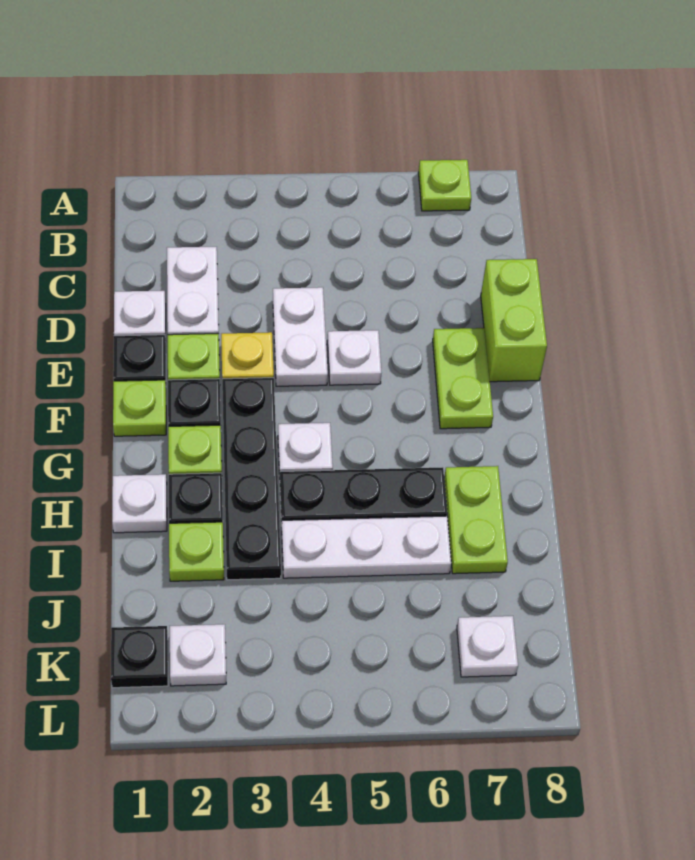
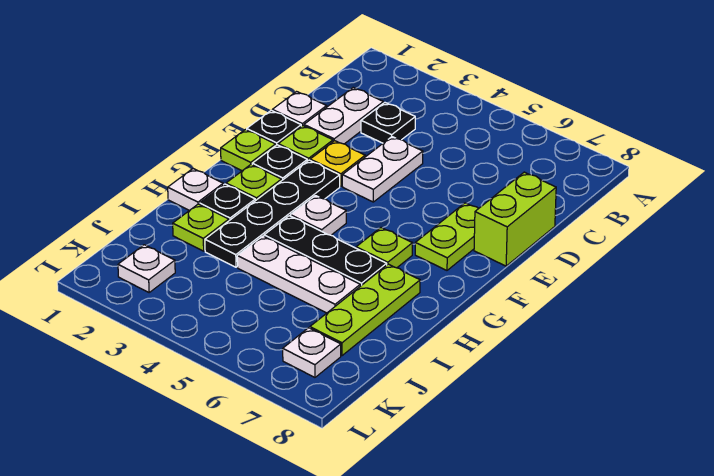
lime plate A7 level 1 -> lime plate G6 level 1
white plate E5 level 1 -> none
lime plate H7:I7 level 1 -> lime plate H7:J7 level 1
black plate K1 level 1 -> black plate C3 level 1

